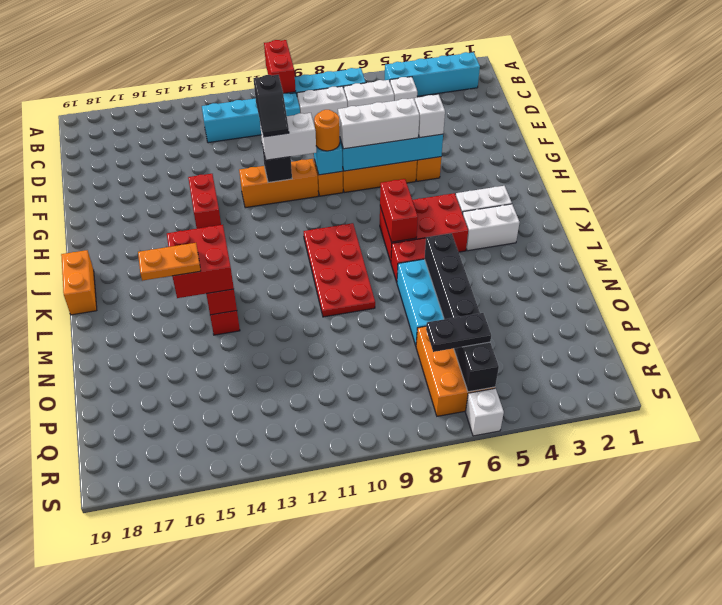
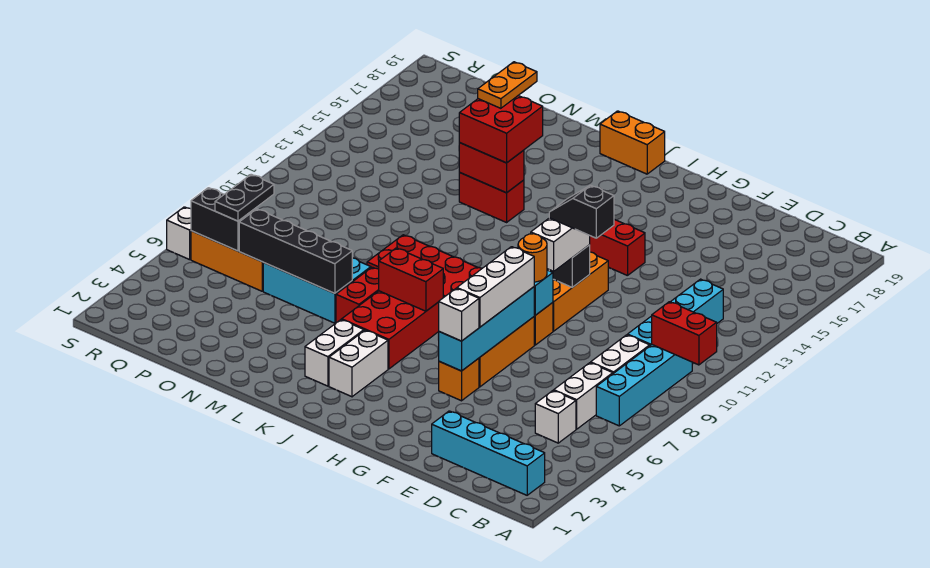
cyan brick B2:B5 level 1 -> cyan brick B2:E2 level 1

